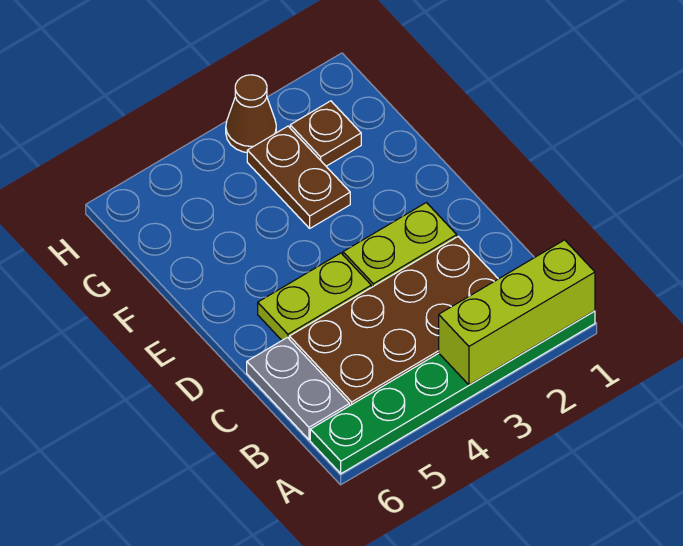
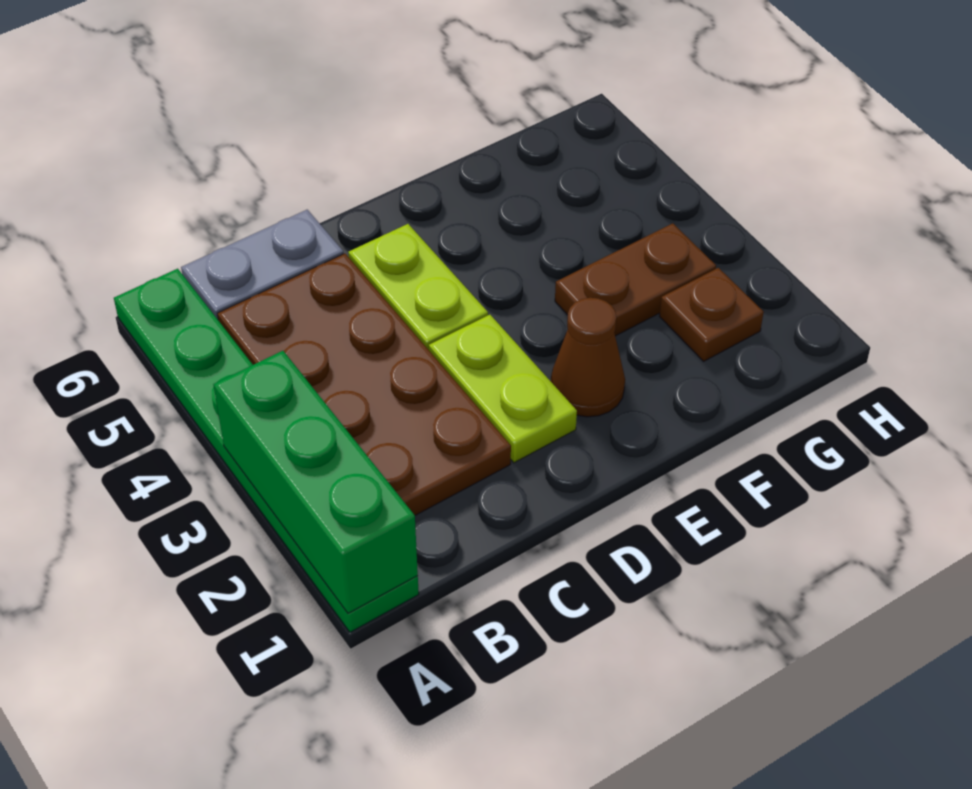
lime brick A1:A3 level 2 -> green brick A1:A3 level 2
brown cone H3 level 1 -> brown cone E2 level 1

